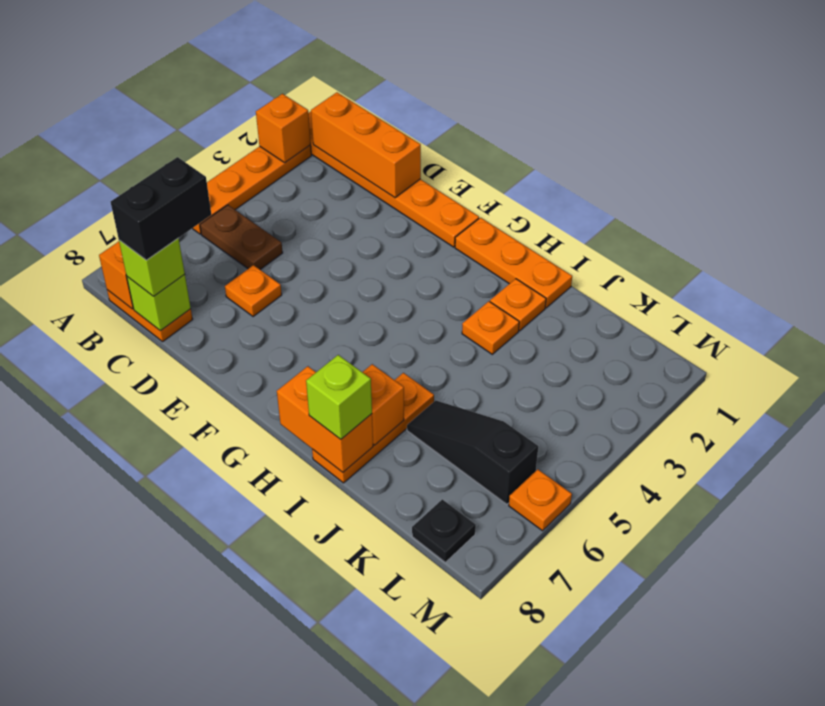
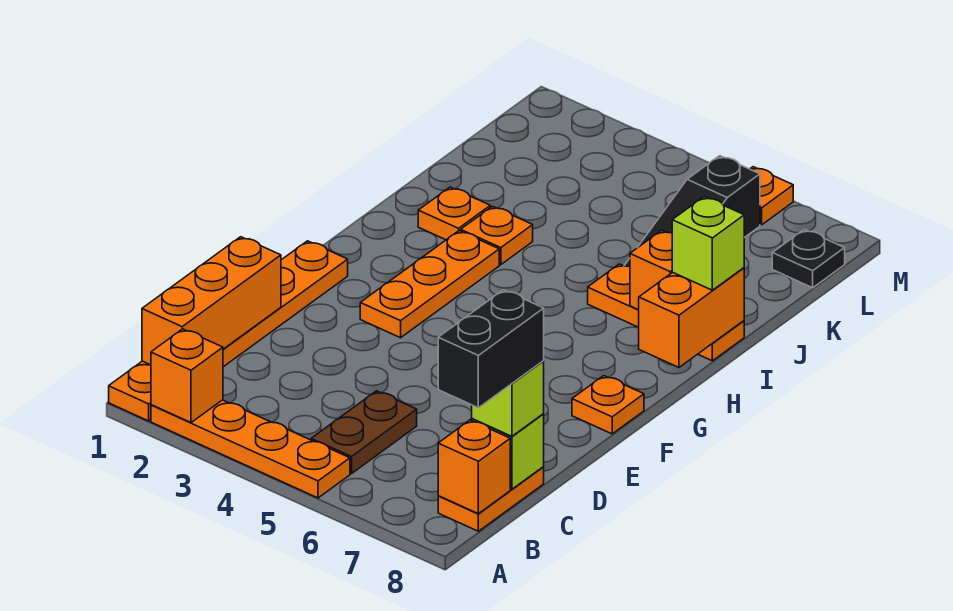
black brick C7:C8 level 4 -> black brick B8:C8 level 4
orange plate D6 level 1 -> orange plate F8 level 1
orange plate G1:I1 level 1 -> orange plate F3:H3 level 1

